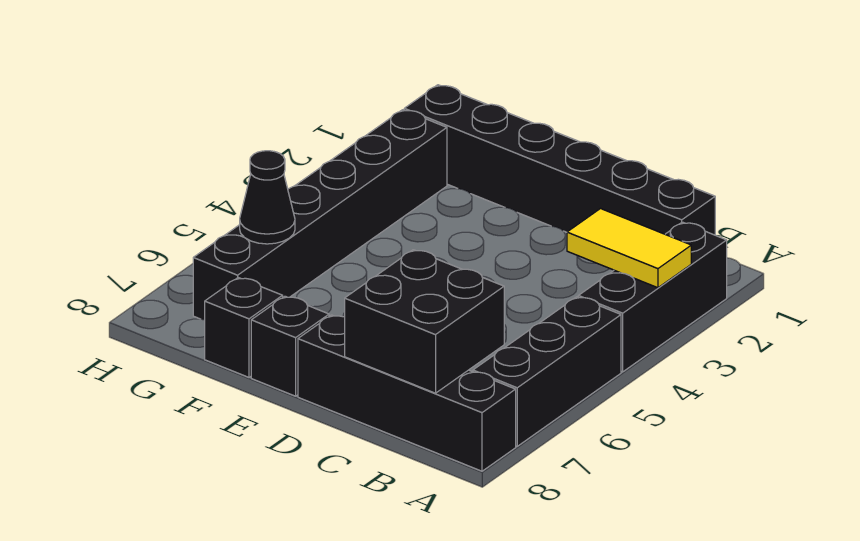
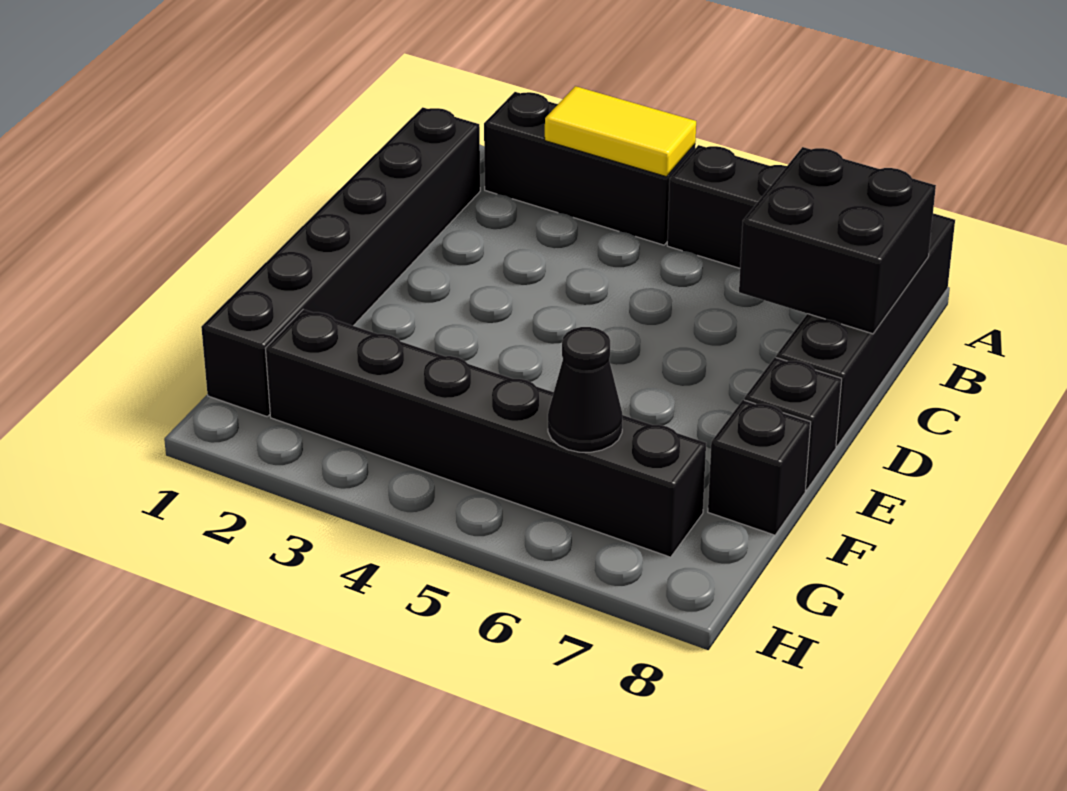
yellow tile A3:B3 level 2 -> yellow tile A3:A4 level 2

